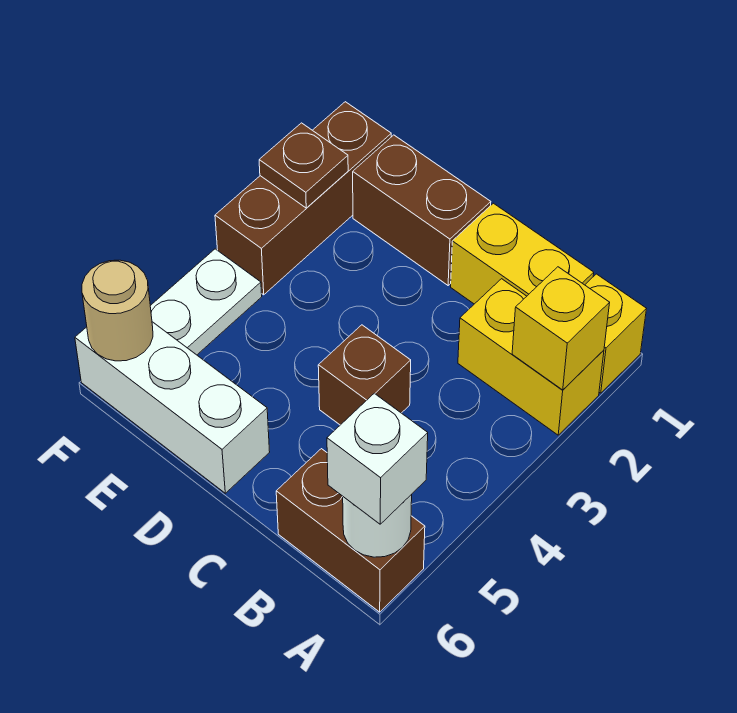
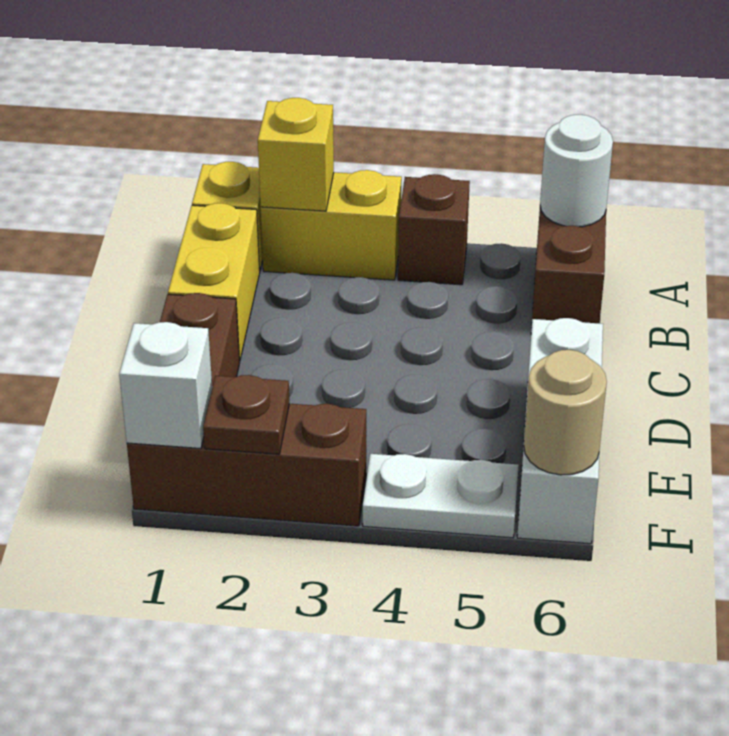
yellow brick A2:B2 level 1 -> yellow brick A2:A3 level 1
white brick A6 level 3 -> white brick F1 level 2
brown brick C4 level 1 -> brown brick A4 level 1

